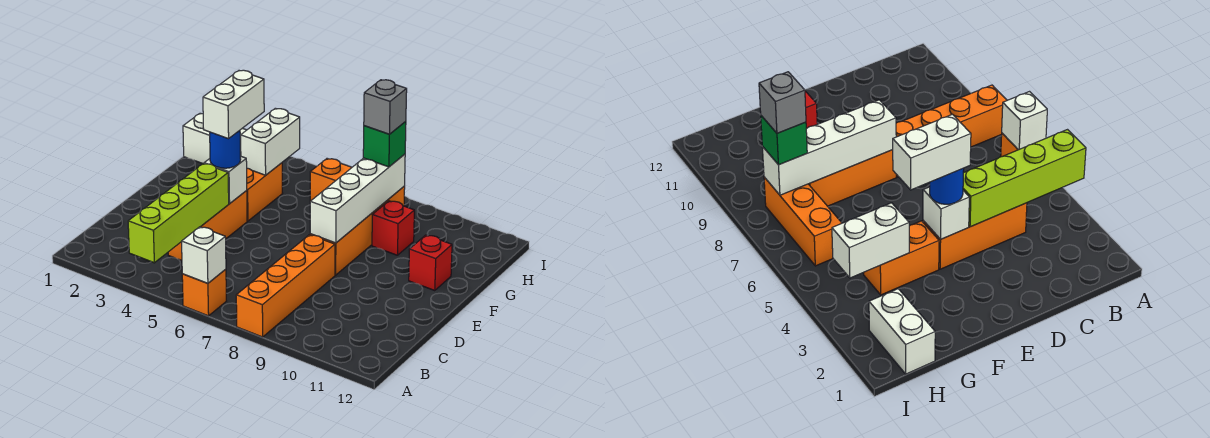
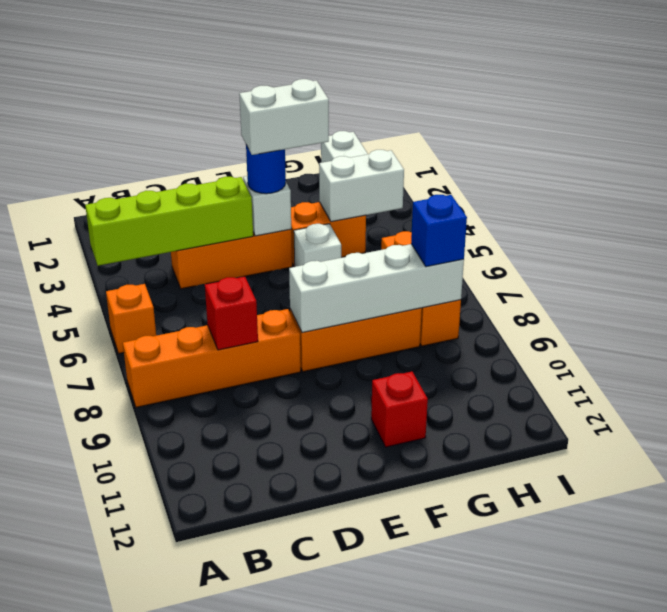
white brick A6 level 2 -> white brick F5 level 1
red brick G9 level 1 -> red brick C8 level 2
green brick H8 level 3 -> blue brick H8 level 3
grey brick H8 level 4 -> none

